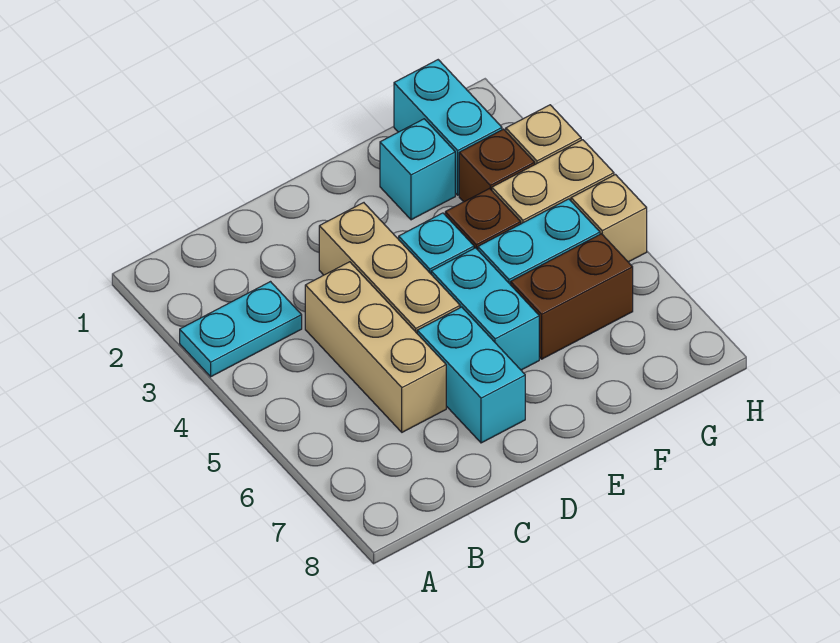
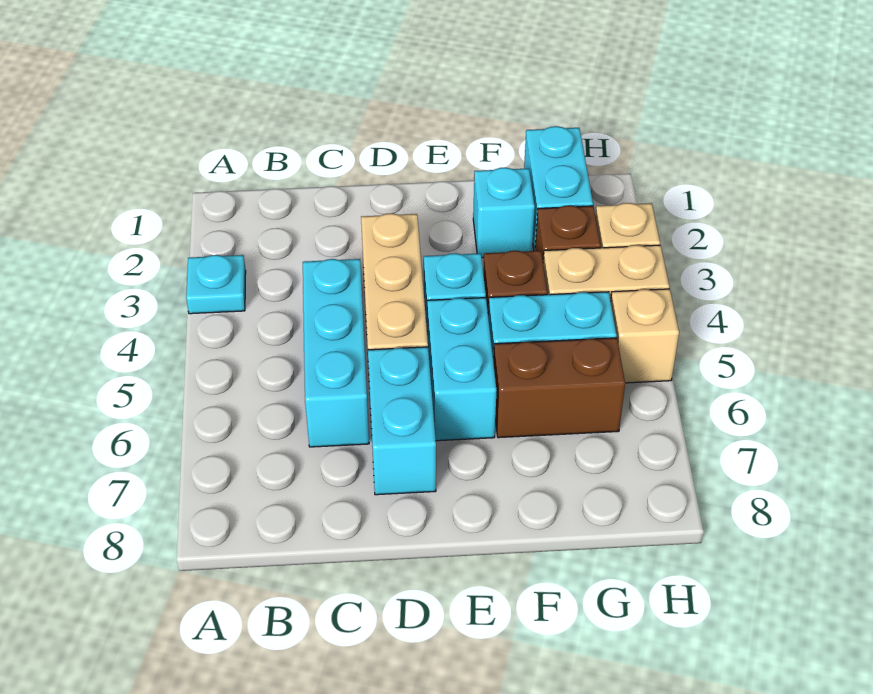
cyan plate A3:B3 level 1 -> cyan plate A3 level 1
tan brick C4:C6 level 1 -> cyan brick C4:C6 level 1

